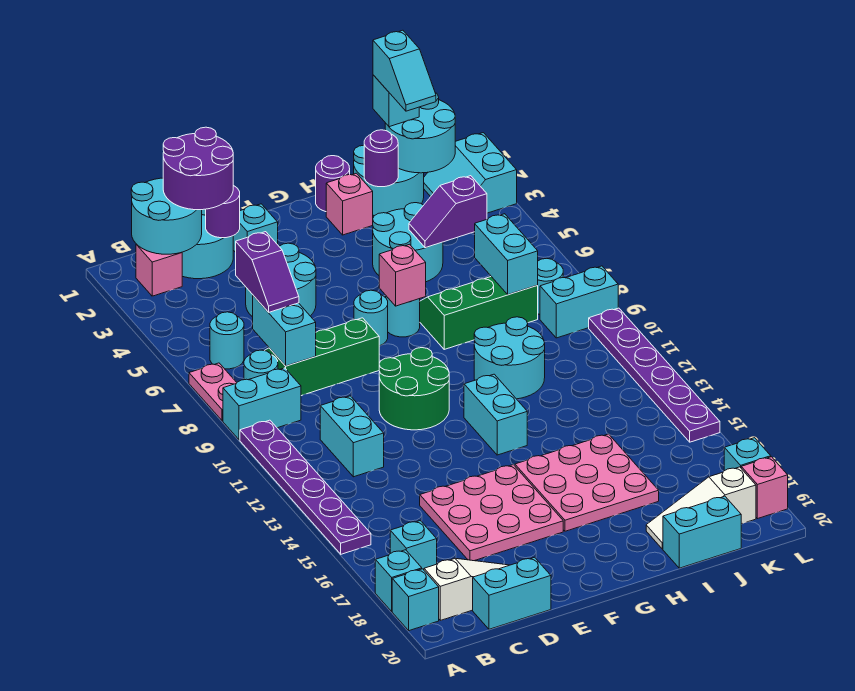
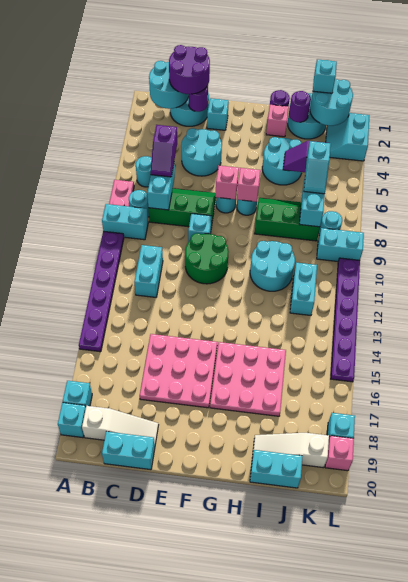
pink brick B2 level 1 -> pink brick F7 level 2
cyan brick B17 level 1 -> cyan brick E9 level 1
cyan brick G12:G13 level 1 -> cyan brick J11:J12 level 1
cyan slope J1:J2 level 4 top 1 -> cyan slope J6:J7 level 3 top 6

